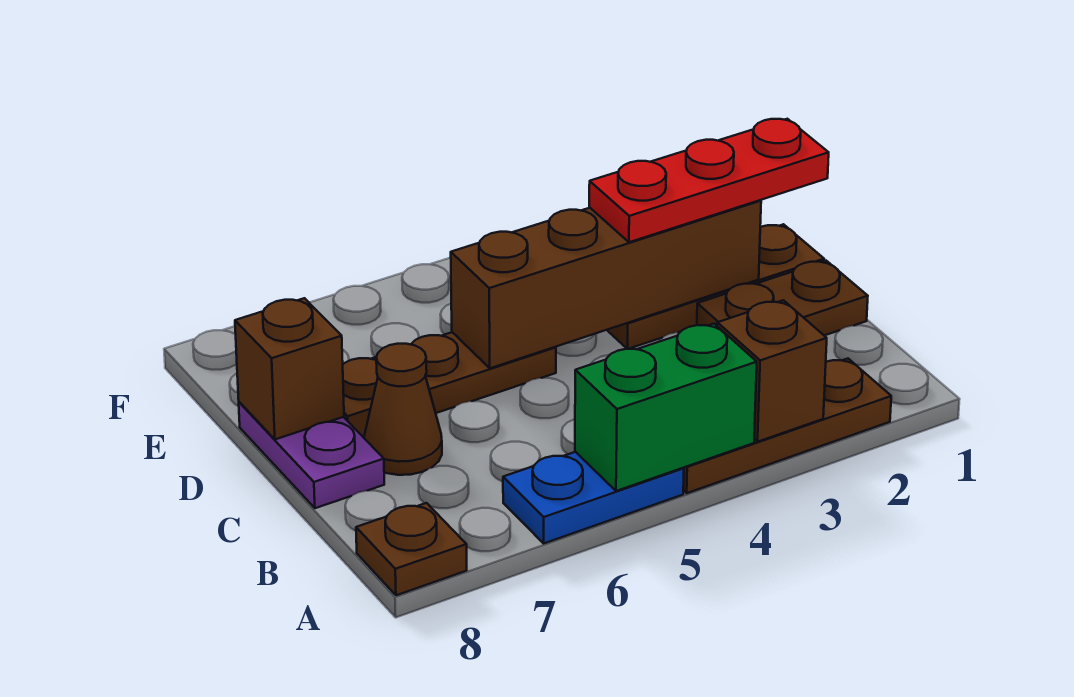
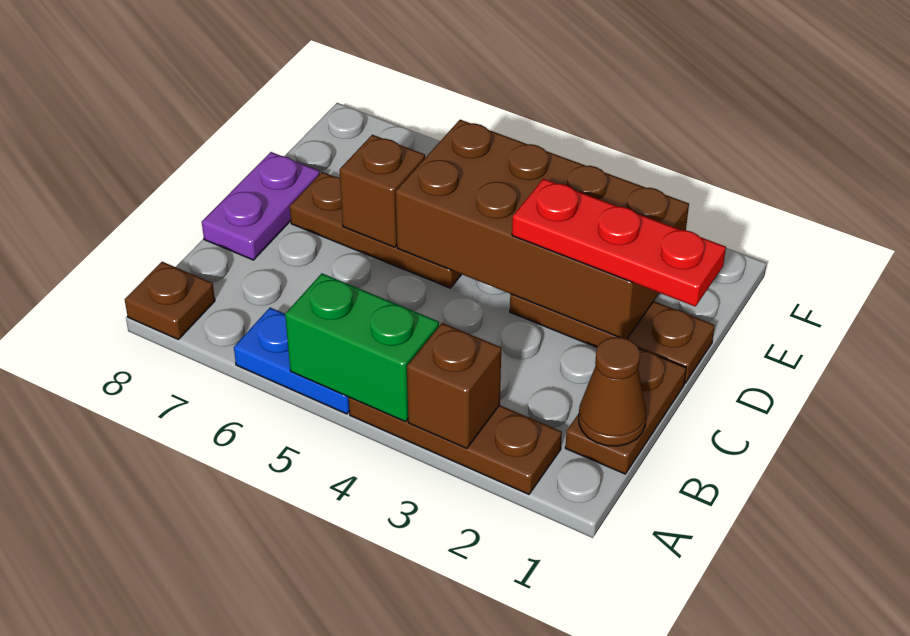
brown plate C1:C2 level 1 -> brown plate B1:C1 level 1
brown cone C7 level 1 -> brown cone B1 level 2
brown brick D2:D5 level 2 -> brown brick D2:E5 level 2
brown brick D8 level 2 -> brown brick D6 level 2

